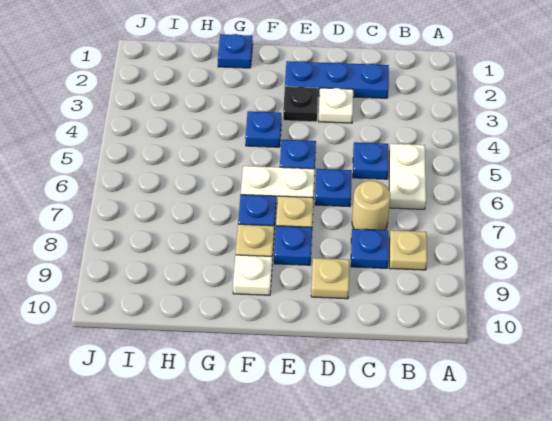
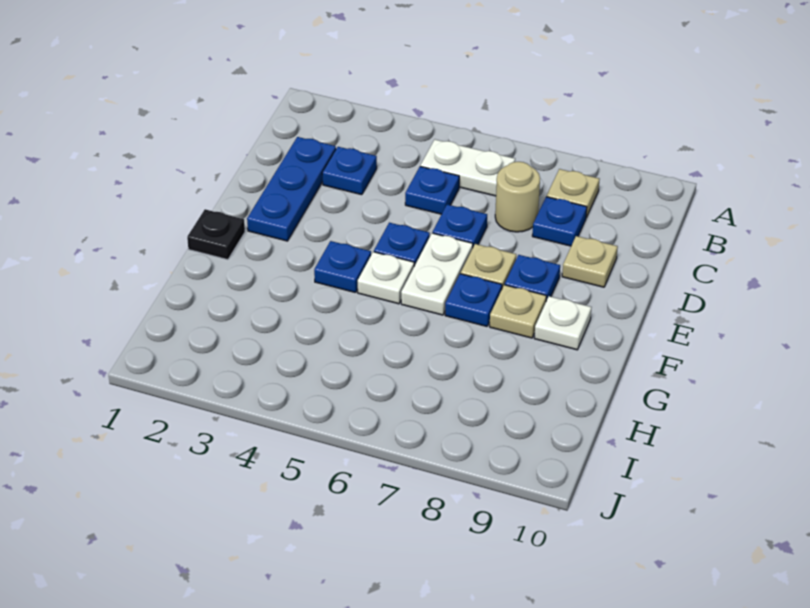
white plate D3 level 1 -> white plate F5 level 1
black plate E3 level 1 -> black plate F1 level 1
blue plate G1 level 1 -> blue plate C3 level 1

